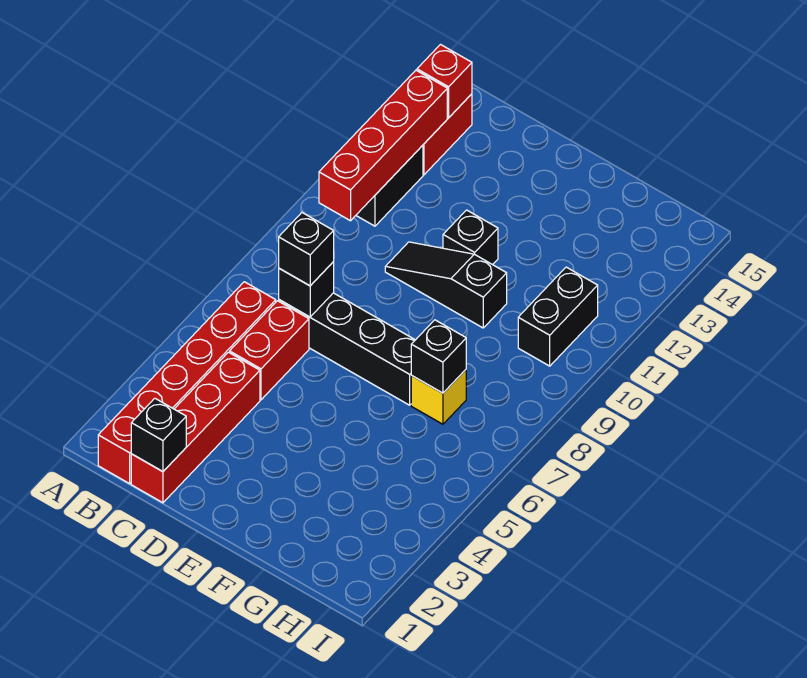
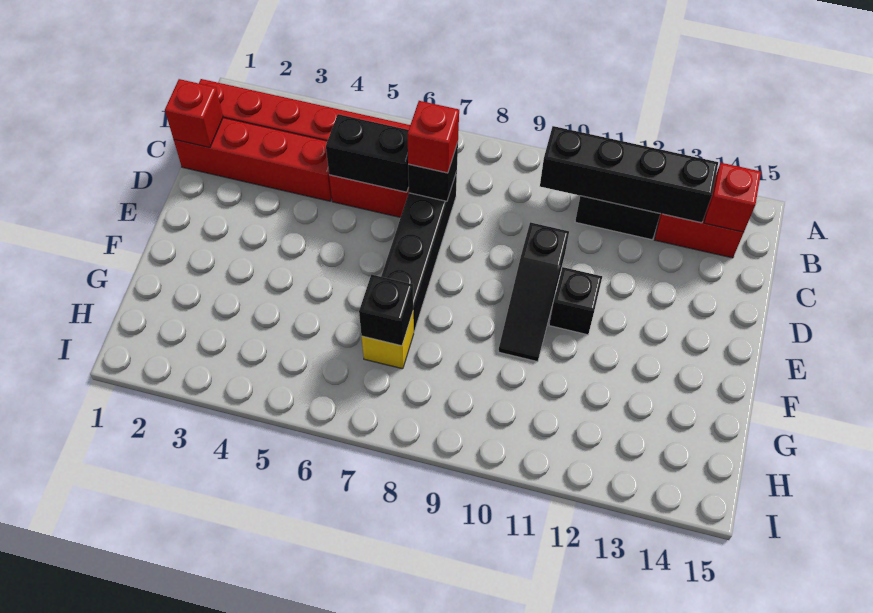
red brick B10:B13 level 2 -> black brick B10:B13 level 2
black brick C1 level 2 -> red brick C1 level 2
black brick C7 level 3 -> red brick C7 level 3
black slope D10:F10 level 1 top F -> black slope D10:F10 level 1 top D
black brick H10:H11 level 1 -> black brick C5:C6 level 2

